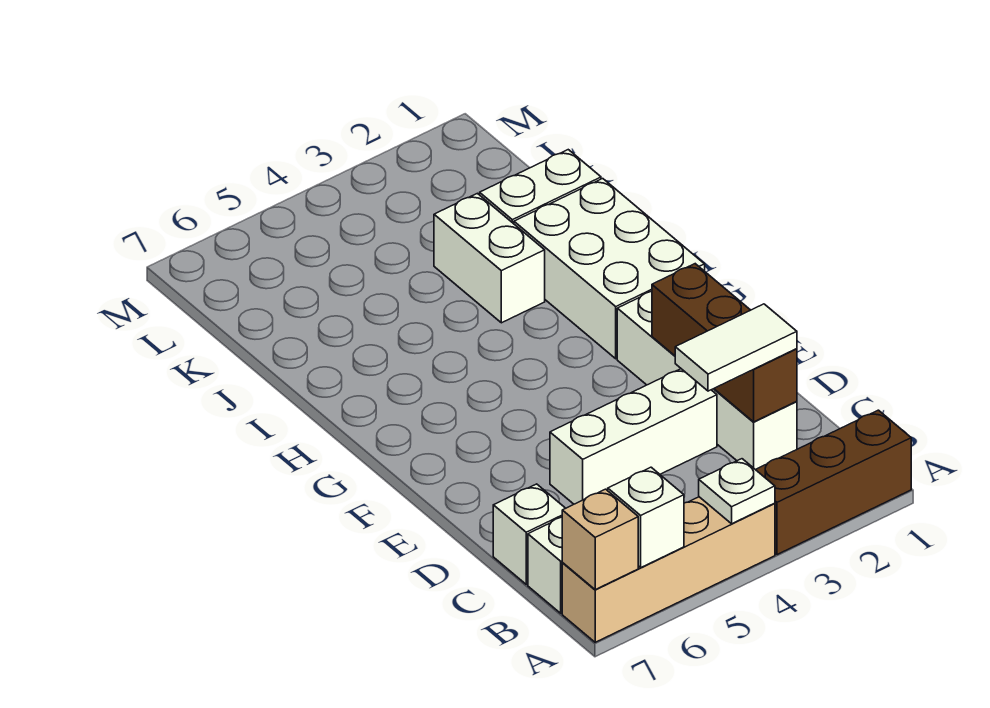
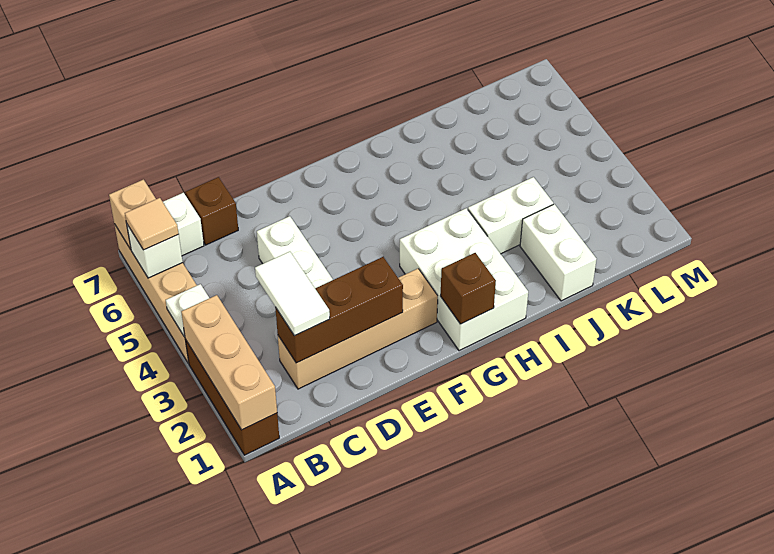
none -> tan brick A1:A3 level 2
none -> tan tile A6 level 3
white brick C2:F2 level 1 -> tan brick C2:F2 level 1
white brick C7 level 1 -> brown brick C7 level 1
white brick G1:I2 level 1 -> white brick G1:H3 level 1
none -> brown brick G1 level 2

